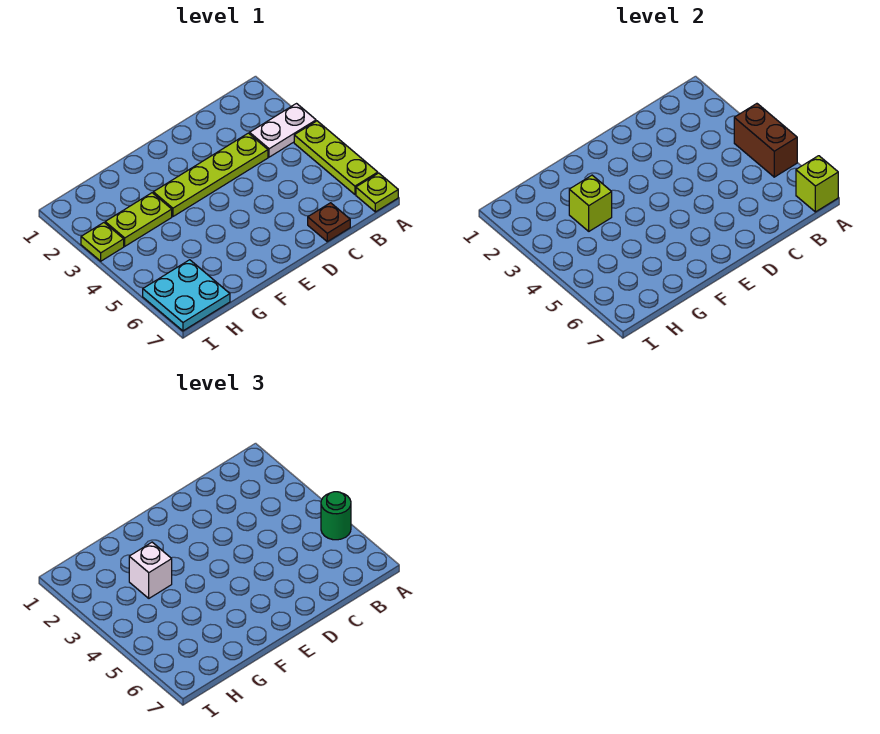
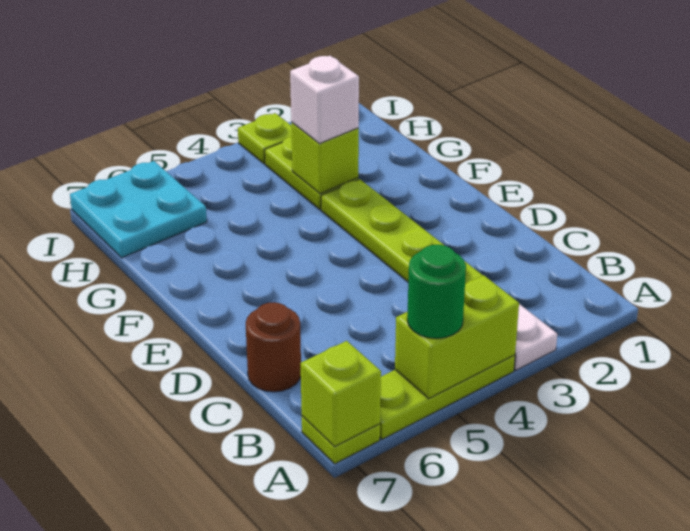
brown brick A4:A5 level 2 -> lime brick A4:A5 level 2
brown plate C7 level 1 -> brown round brick C7 level 1

